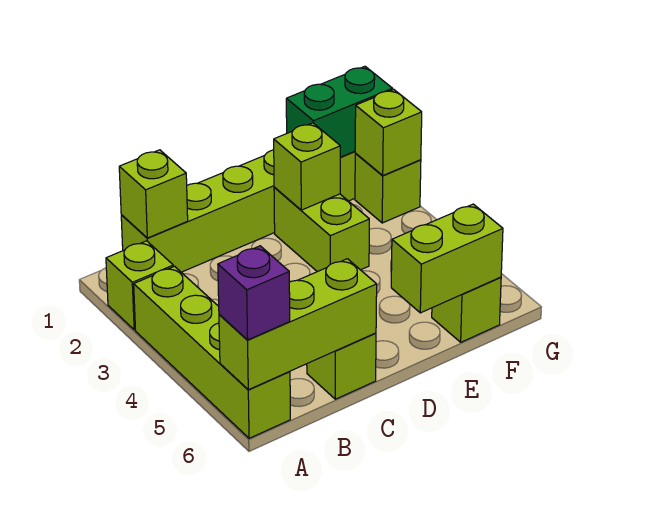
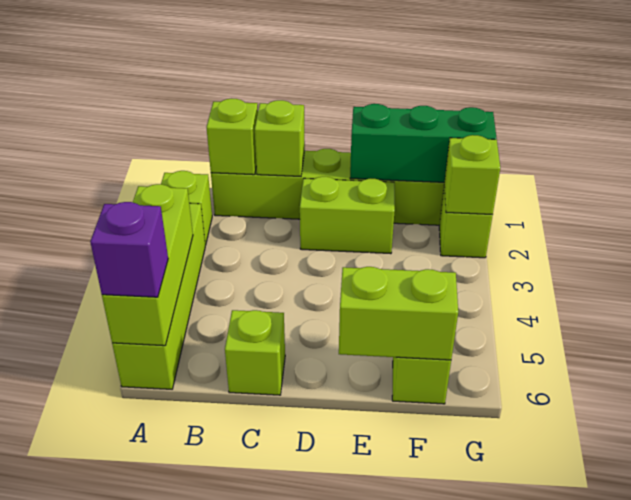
lime brick A6:C6 level 2 -> lime brick A4:A6 level 2
lime brick E2:E3 level 1 -> lime brick D2:E2 level 1
lime brick E2 level 2 -> lime brick C1 level 2
green brick F1:G1 level 2 -> green brick E1:G1 level 2

